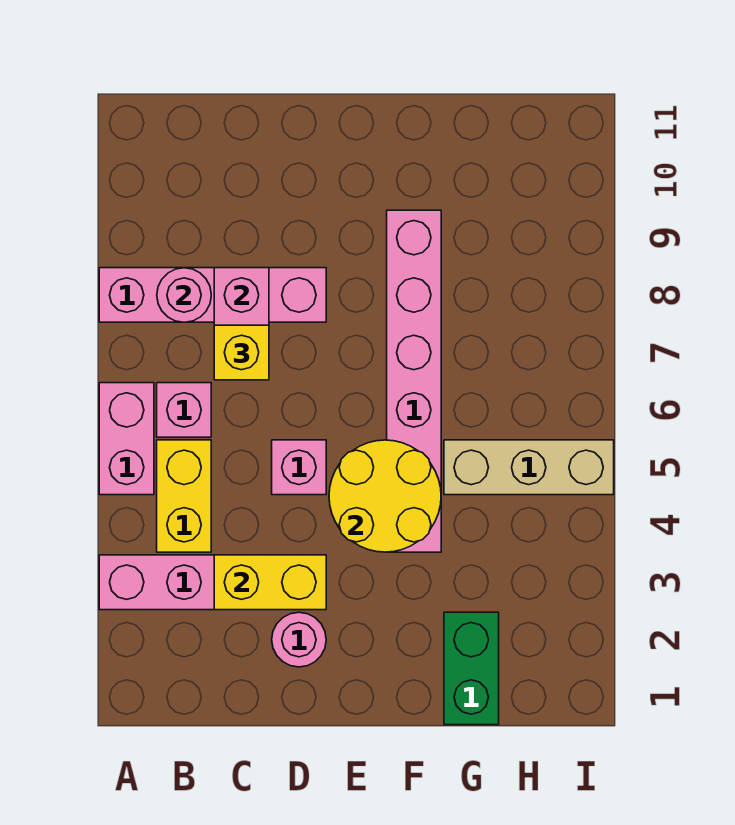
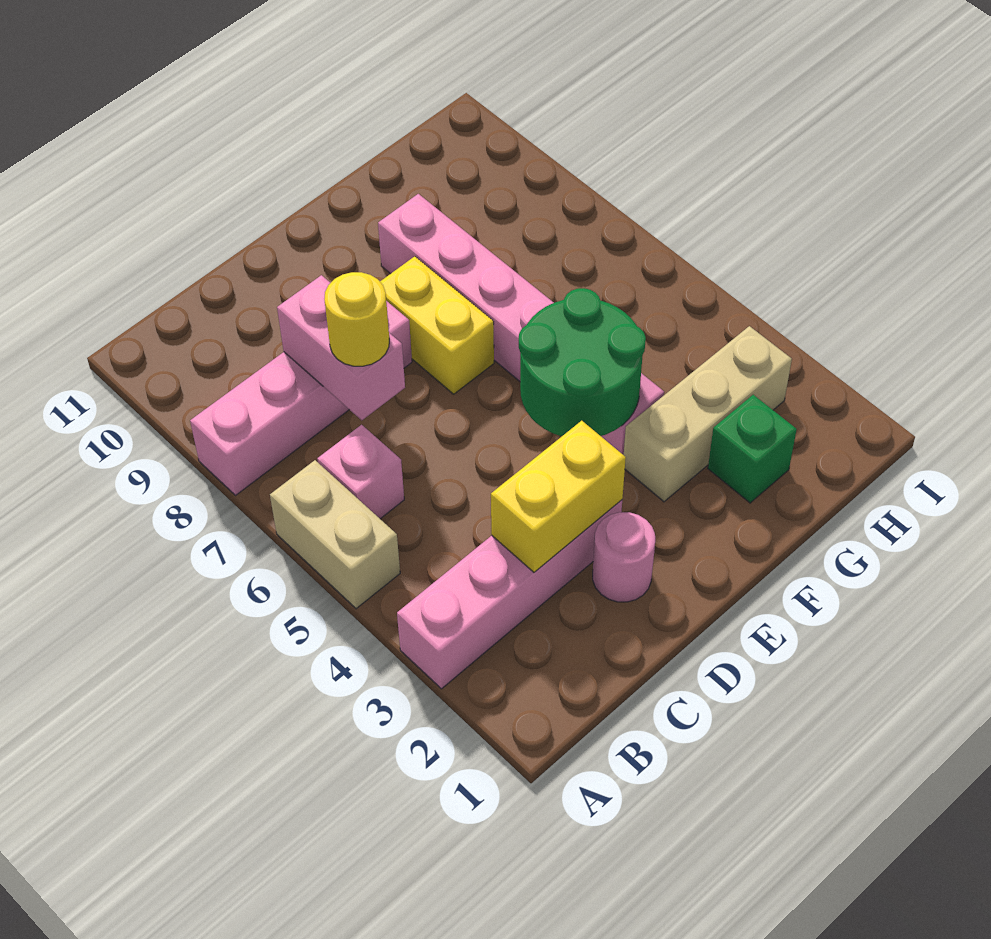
pink brick A5:A6 level 1 -> tan brick A5:A6 level 1
yellow brick B4:B5 level 1 -> yellow brick E7:E8 level 1
pink round brick B8 level 2 -> none
yellow brick C7 level 3 -> yellow round brick C7 level 3
pink brick D5 level 1 -> none
yellow round brick E4:F5 level 2 -> green round brick E4:F5 level 2
green brick G1:G2 level 1 -> green brick G2 level 1
tan brick G5:I5 level 1 -> tan brick F3:H3 level 1

